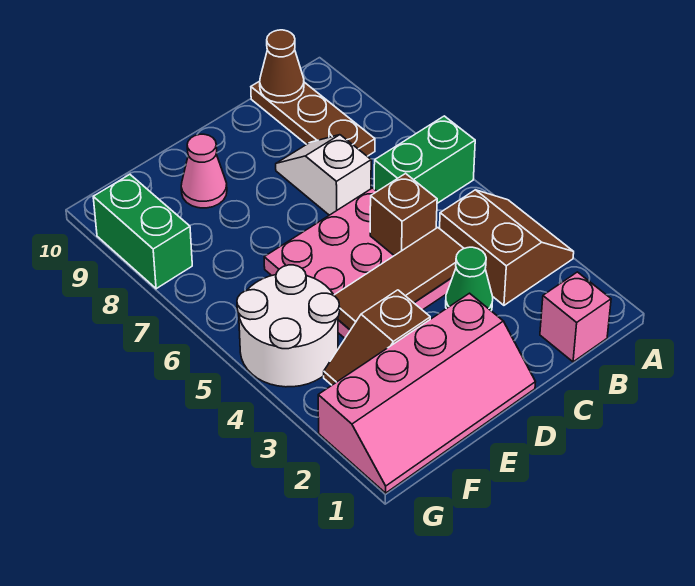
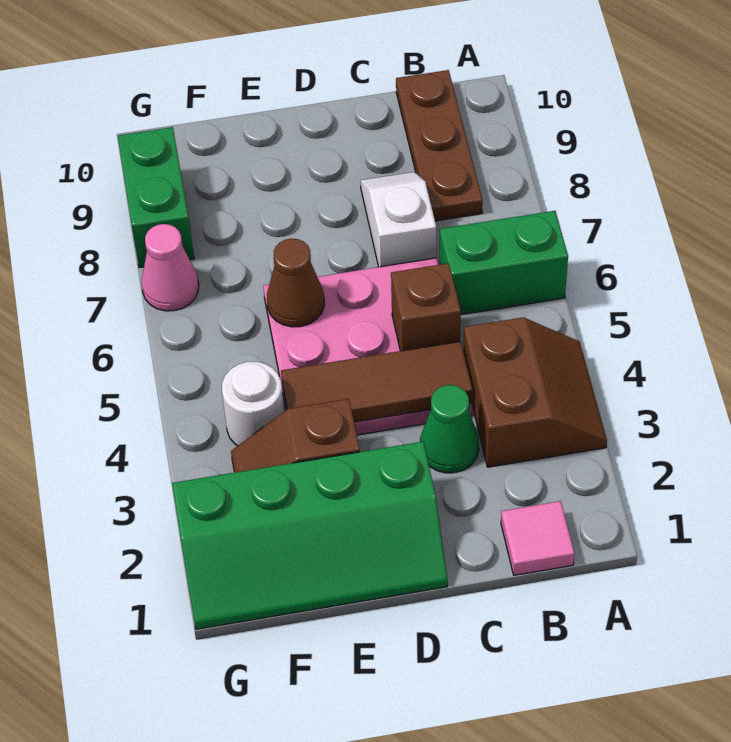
pink brick B1 level 1 -> pink tile B1 level 1
brown cone B10 level 2 -> brown cone E6 level 2
pink slope D1:G2 level 1 top 2 -> green slope D1:G2 level 1 top 2
pink cone E9 level 1 -> pink cone G7 level 1
white round brick F4:G5 level 1 -> white round brick F4 level 1

